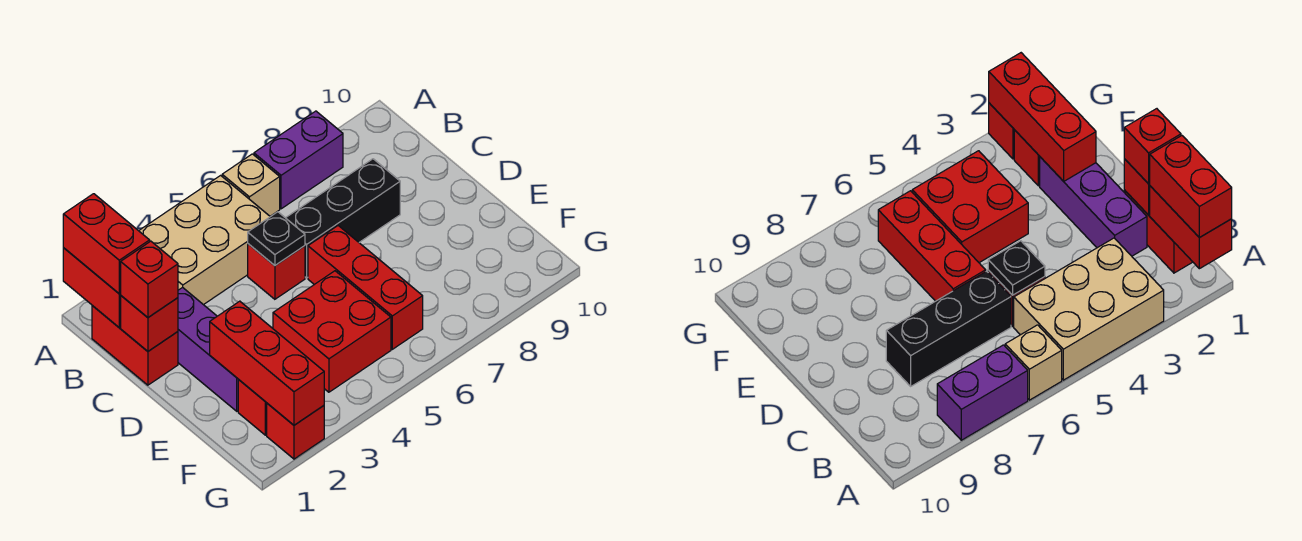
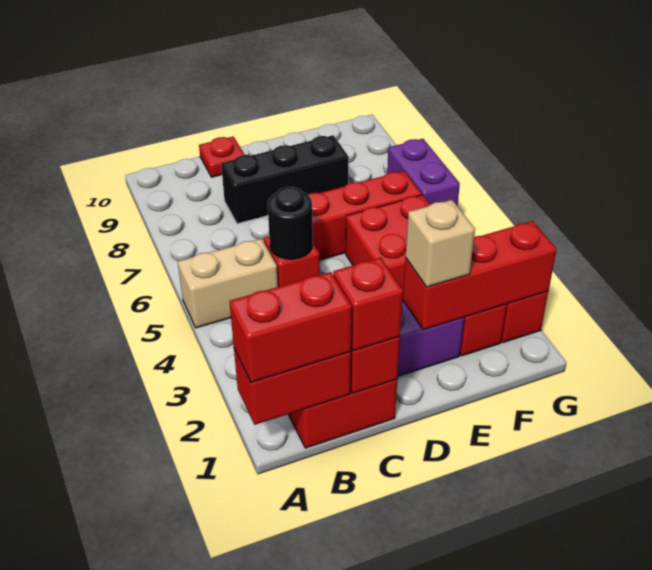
tan brick A3:B5 level 1 -> tan brick A5:B5 level 1
tan brick A6 level 1 -> tan brick E2 level 3
purple brick A7:A8 level 1 -> purple brick G6:G7 level 1
black plate C5 level 2 -> black round brick C5 level 2
black brick C6:C8 level 1 -> black brick C8:E8 level 1
none -> red plate C10 level 1

